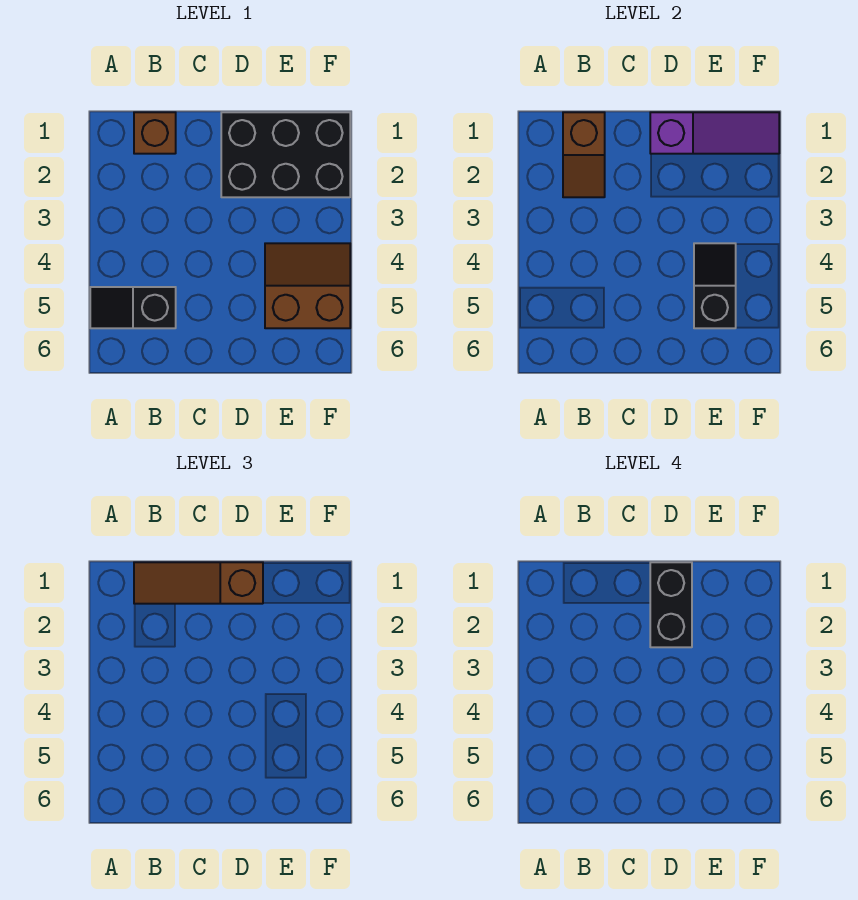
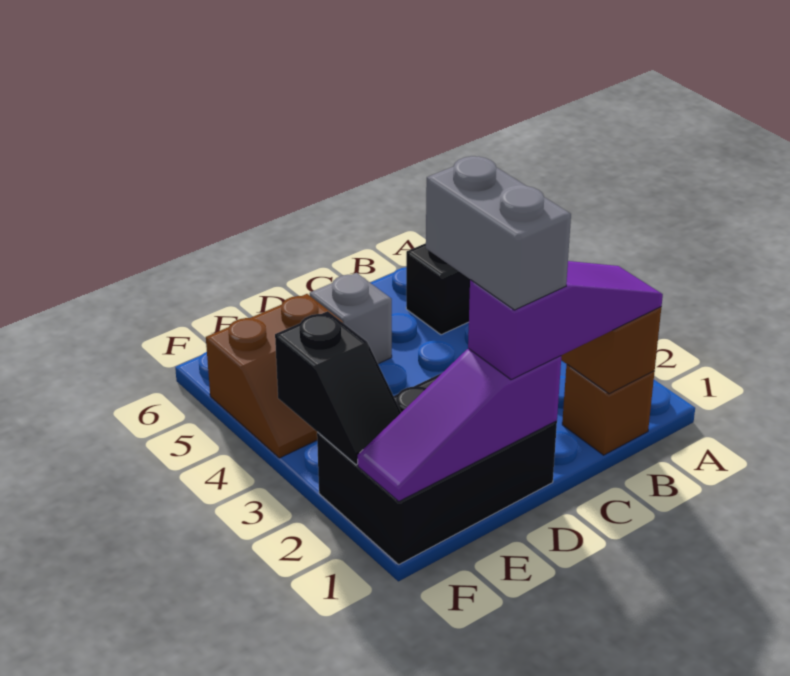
brown slope B1:D1 level 3 top D -> purple slope B1:D1 level 3 top D
black brick D1:D2 level 4 -> grey brick D1:D2 level 4
none -> grey brick D5 level 1
black slope E4:E5 level 2 top 5 -> black slope F2:F3 level 2 top 3

